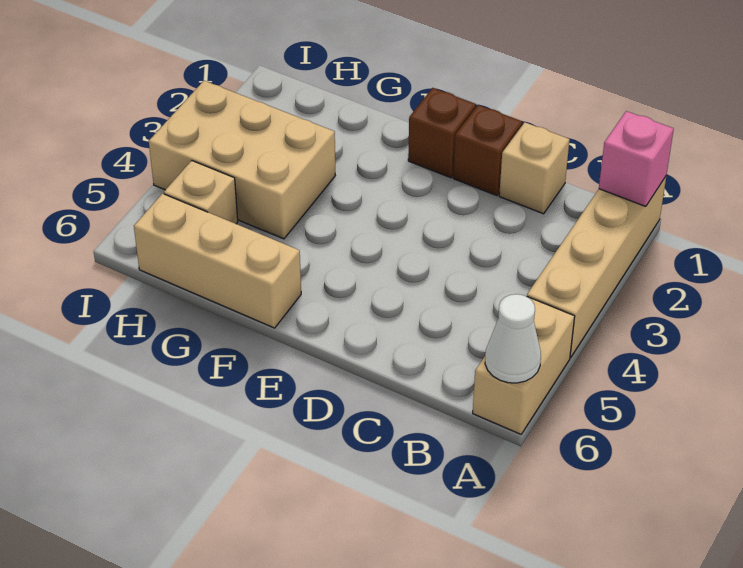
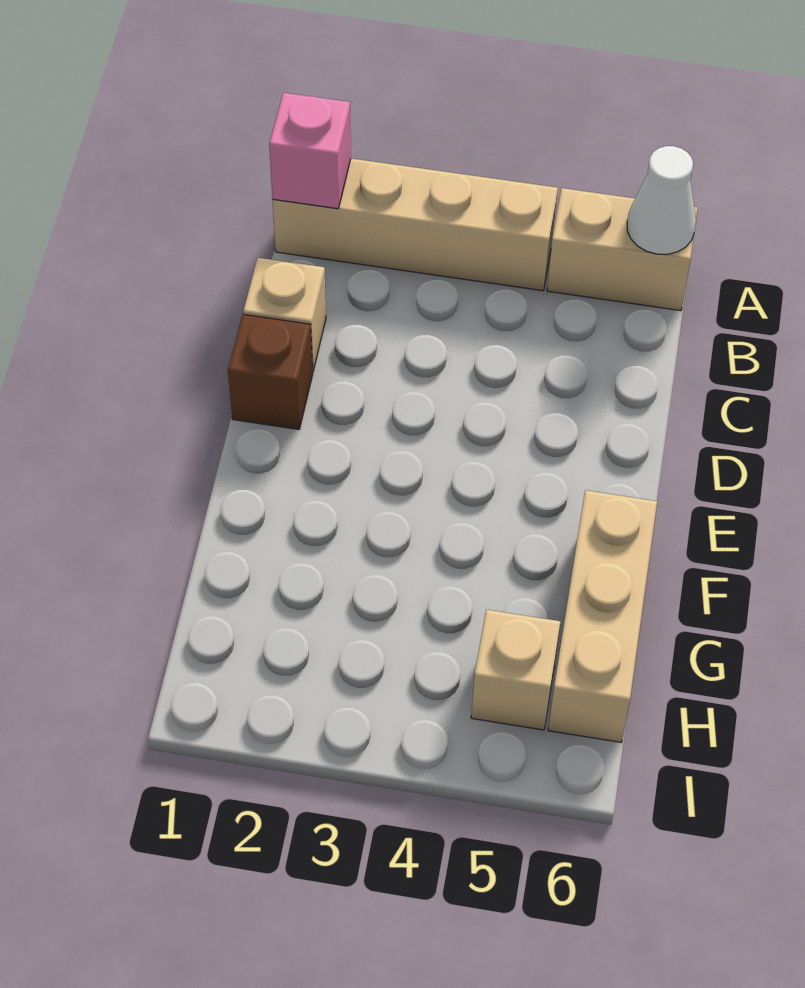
brown brick E1 level 1 -> none
tan brick G3:I4 level 1 -> none

